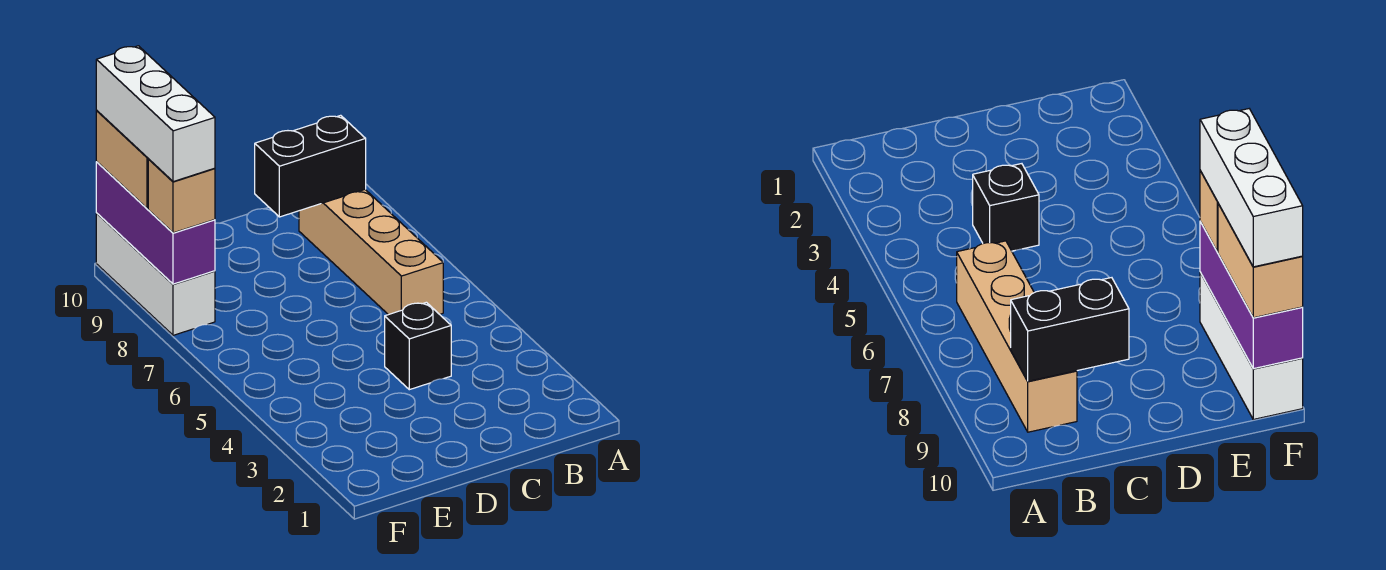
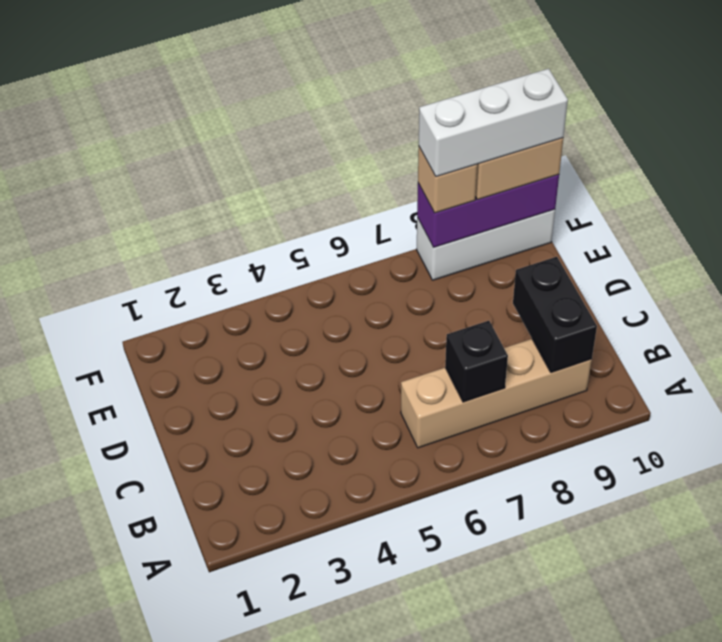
black brick C4 level 1 -> black brick B7 level 2

